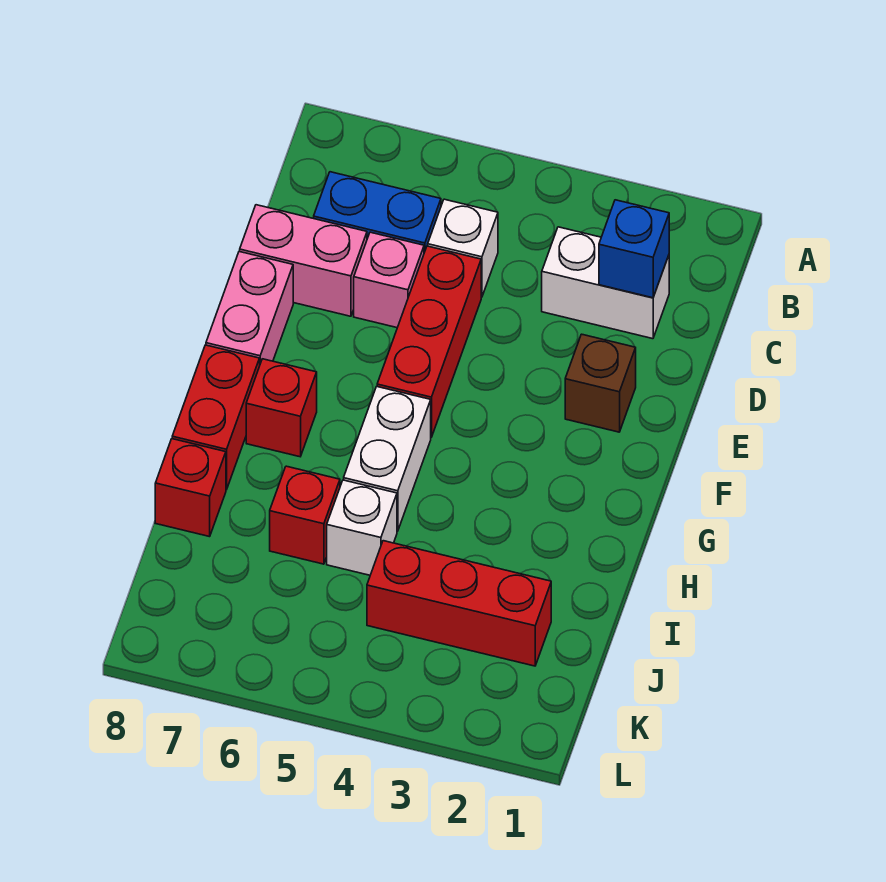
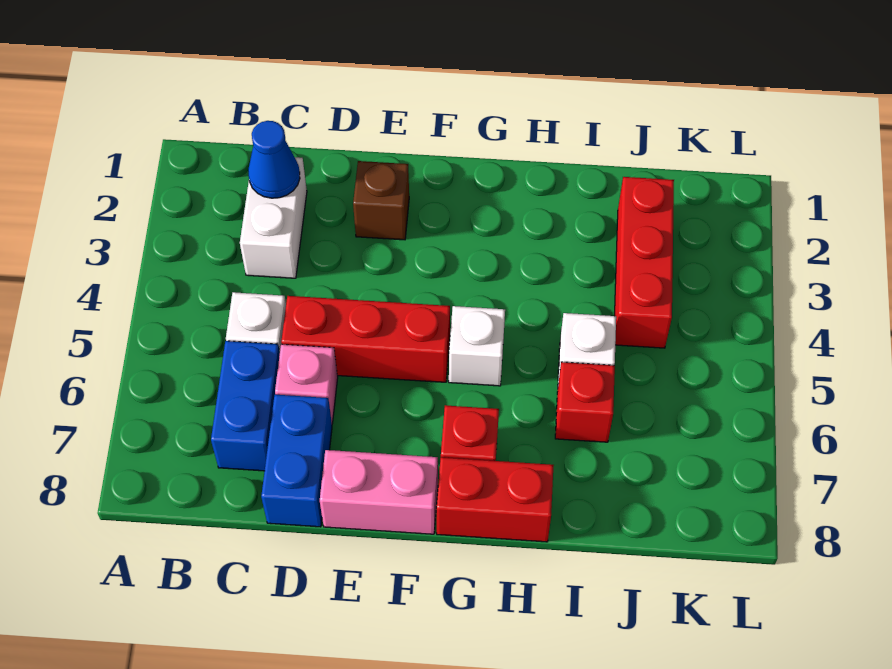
blue brick C2 level 2 -> blue cone C2 level 2
pink brick D7:D8 level 1 -> blue brick D7:D8 level 1
white brick G5:H5 level 1 -> white brick G5 level 1
red brick I8 level 1 -> none

